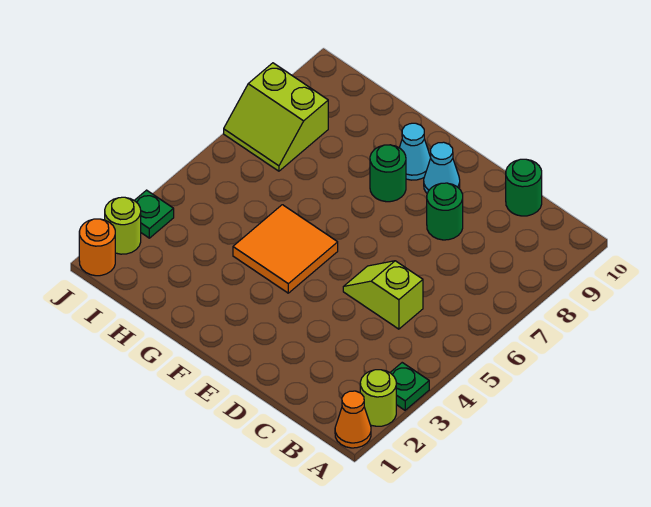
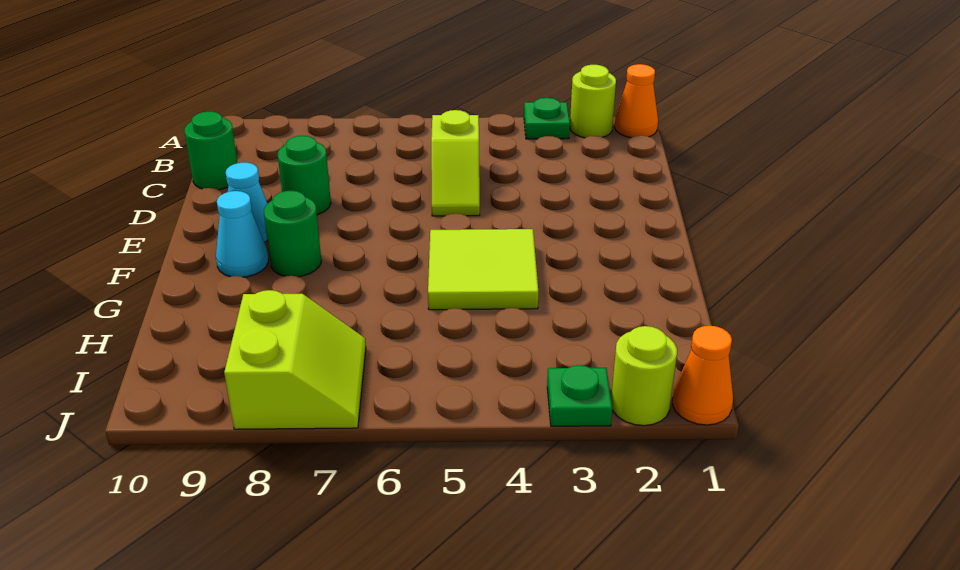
orange tile F4:G5 level 1 -> lime tile F4:G5 level 1
orange round brick J1 level 1 -> orange cone J1 level 1

